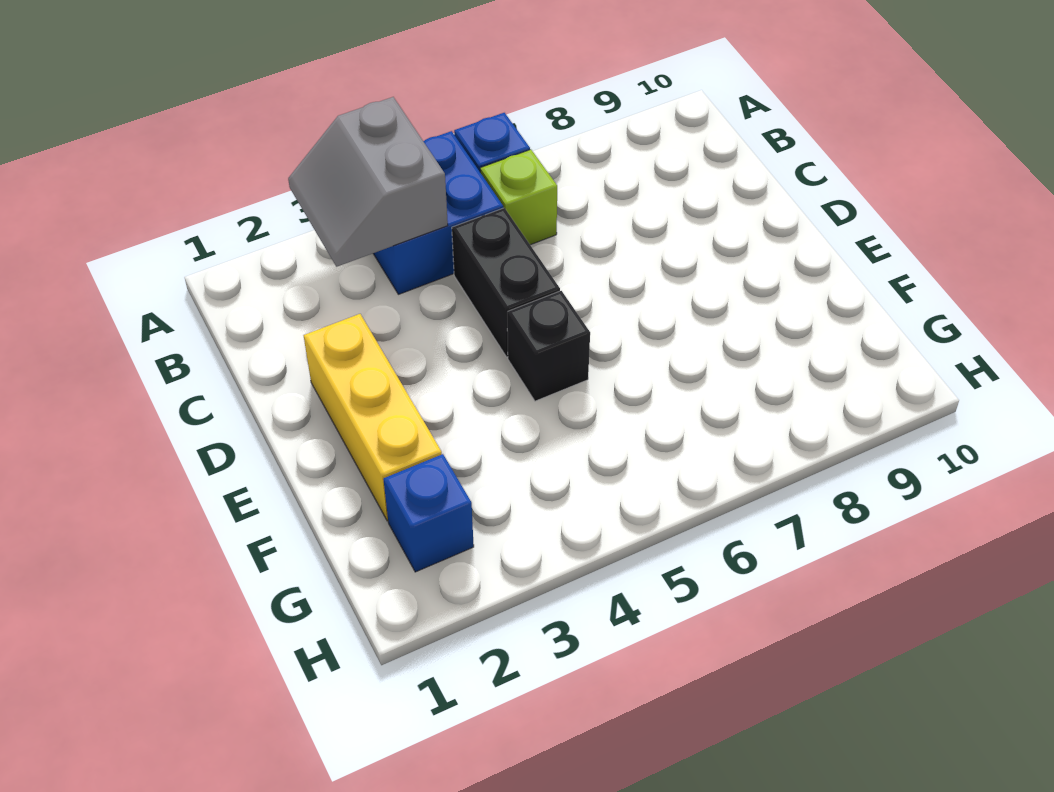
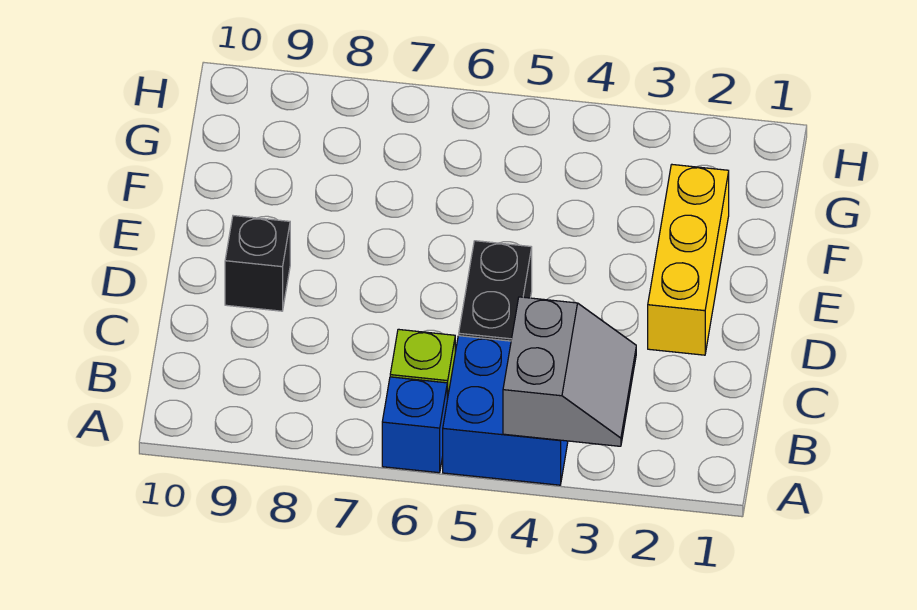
black brick E5 level 1 -> black brick D9 level 1
blue brick G2 level 1 -> none

